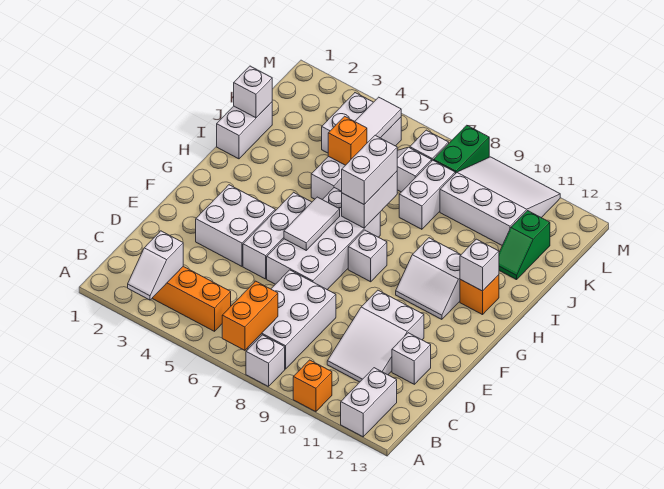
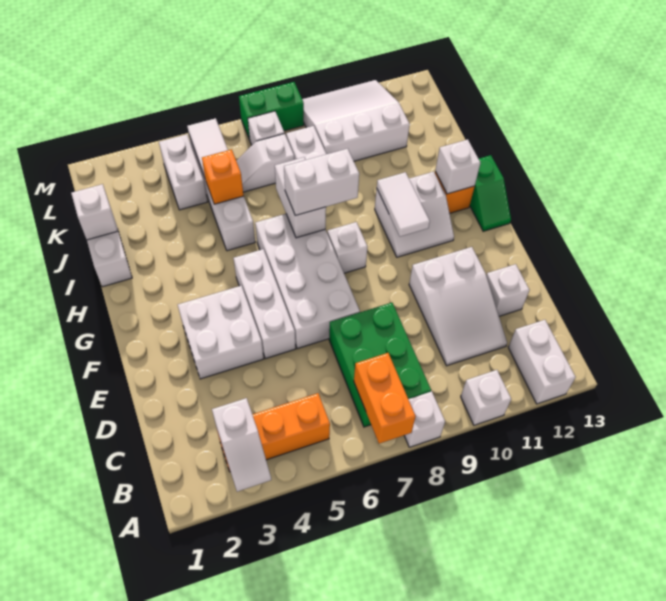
orange brick A10 level 1 -> white brick A10 level 1
white brick B7:D8 level 1 -> green brick B7:D8 level 1
white tile F6:G6 level 2 -> white tile G10:H10 level 2
white brick H7:I7 level 3 -> white brick H7:H8 level 3
green slope J12:K12 level 1 top K -> green slope G13:H13 level 1 top H
green brick L8:M8 level 1 -> green brick M7:M8 level 1

